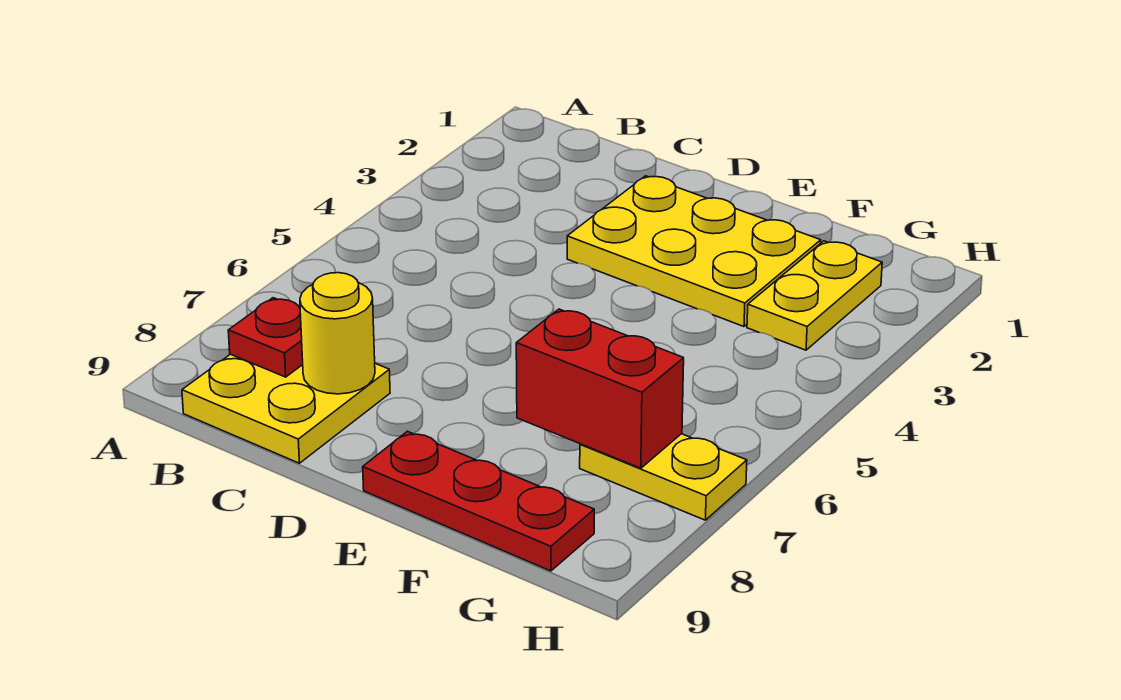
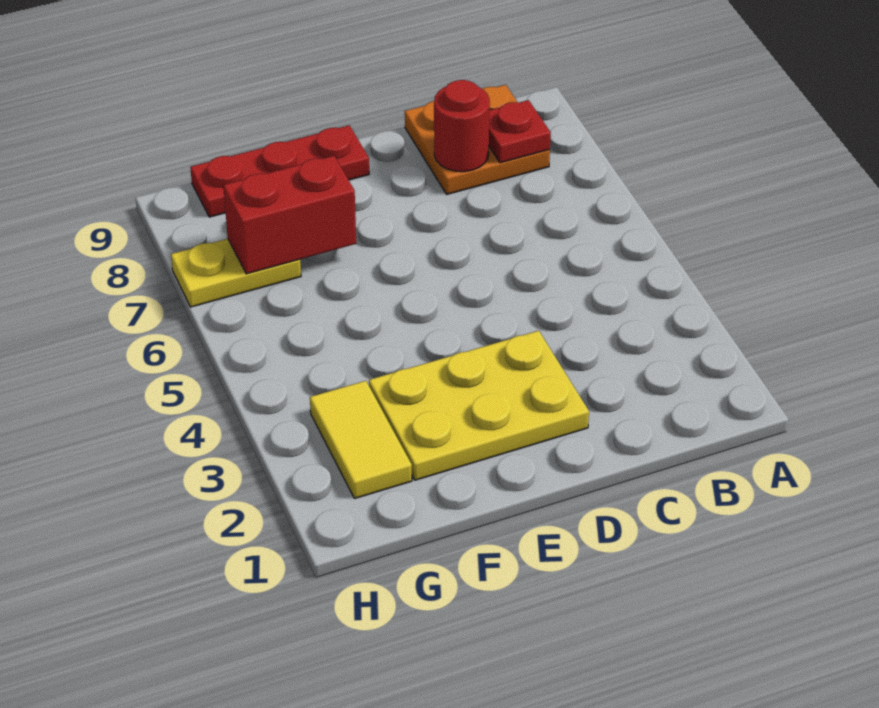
yellow plate B8:C9 level 1 -> orange plate B8:C9 level 1
yellow round brick C8 level 2 -> red round brick C8 level 2
yellow plate G2:G3 level 1 -> yellow tile G2:G3 level 1

